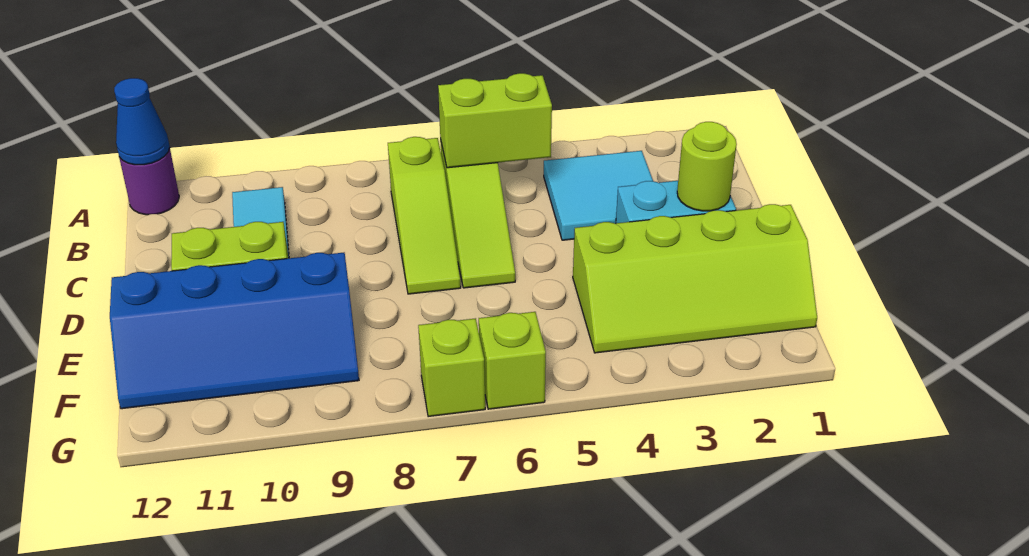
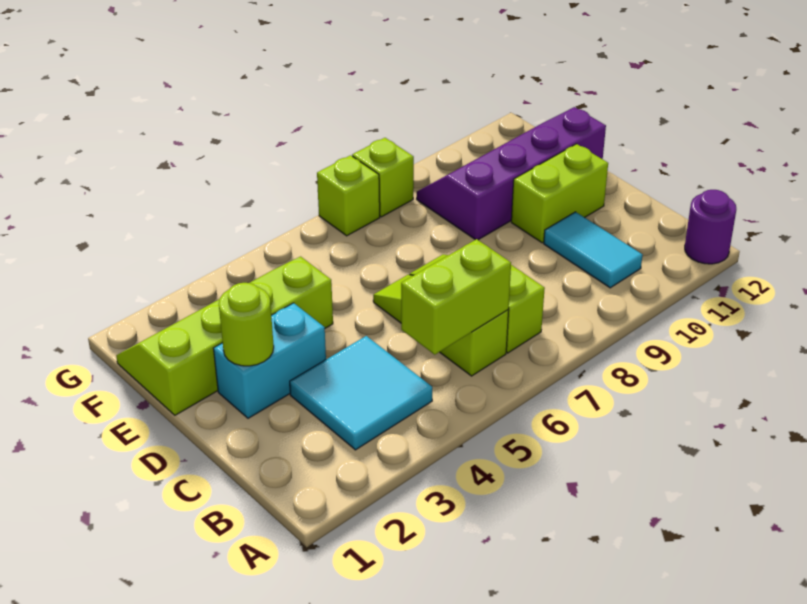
blue cone A12 level 2 -> none
blue slope E9:F12 level 1 top E -> purple slope E9:F12 level 1 top E
lime brick G6 level 1 -> lime brick G8 level 1

